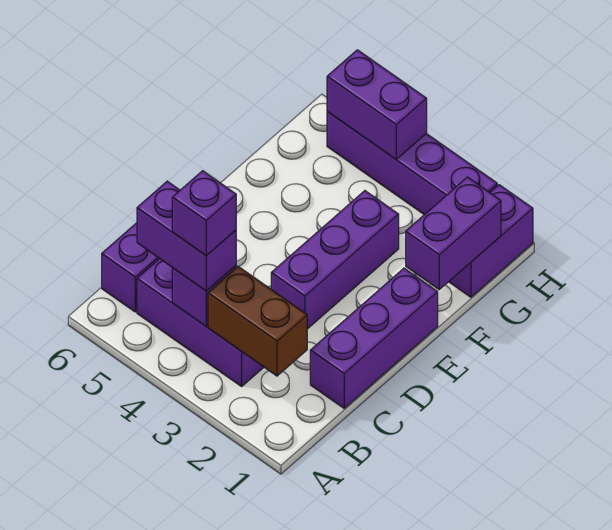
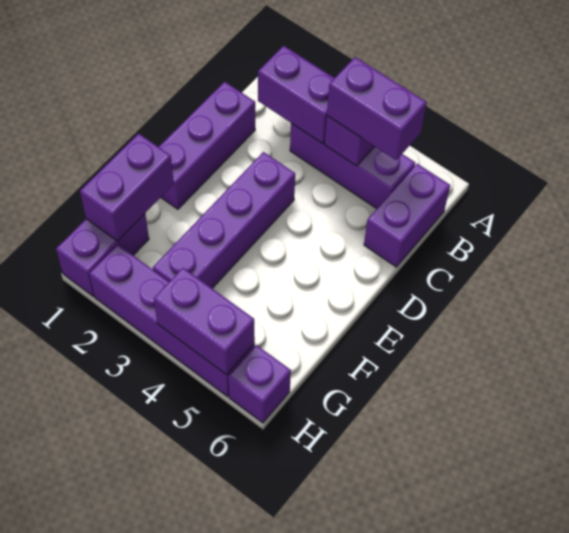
brown brick B2:B3 level 2 -> purple brick B2:B3 level 2
purple brick B4 level 4 -> purple brick H6 level 1
purple brick D3:F3 level 1 -> purple brick D3:G3 level 1

